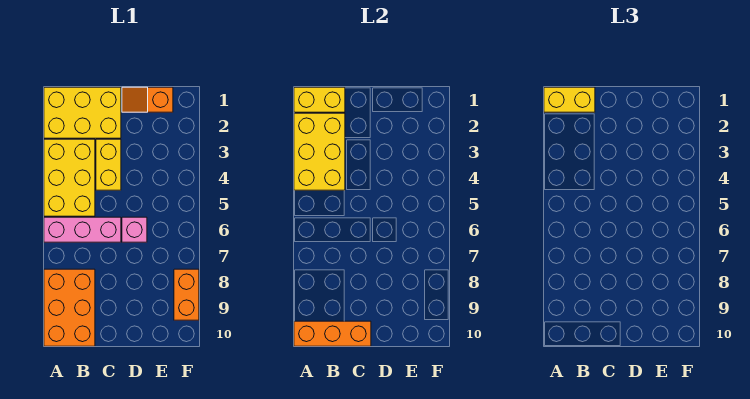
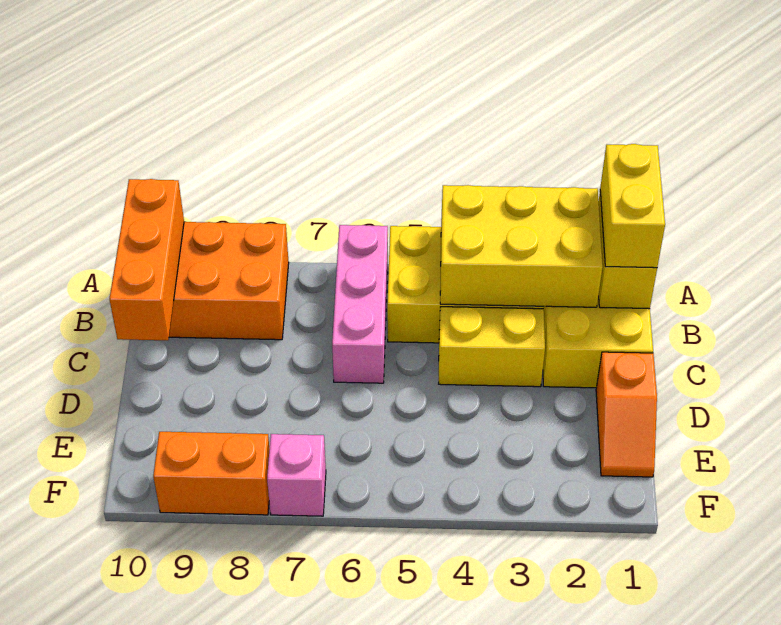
orange slope D1:E1 level 1 top E -> orange slope D1:E1 level 1 top D
pink brick D6 level 1 -> pink brick F7 level 1

